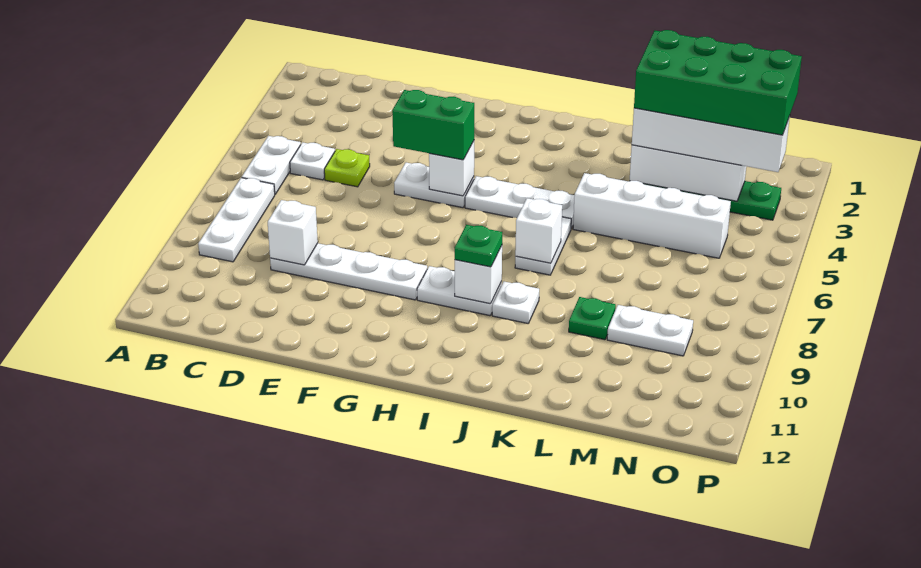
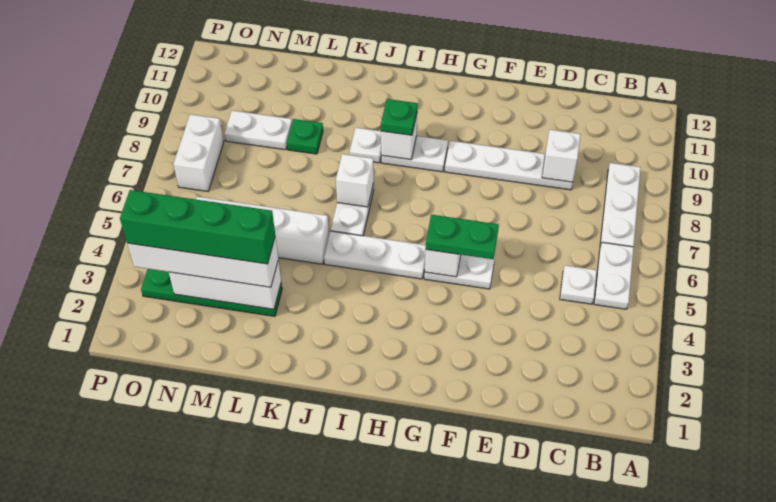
lime plate D5 level 1 -> none
green brick F5:G5 level 3 -> green plate F5:G5 level 3
green brick L2:O3 level 4 -> green brick L3:O3 level 4
none -> white brick O7:O8 level 1

